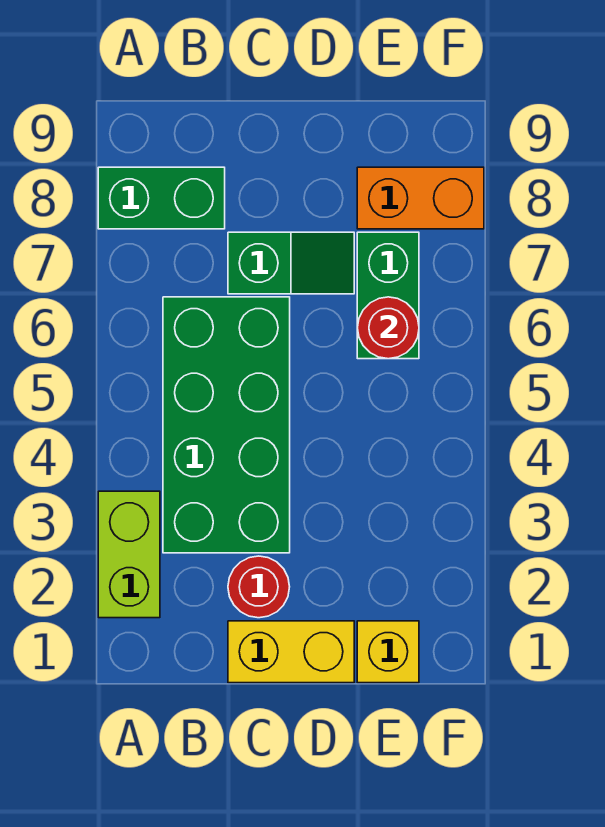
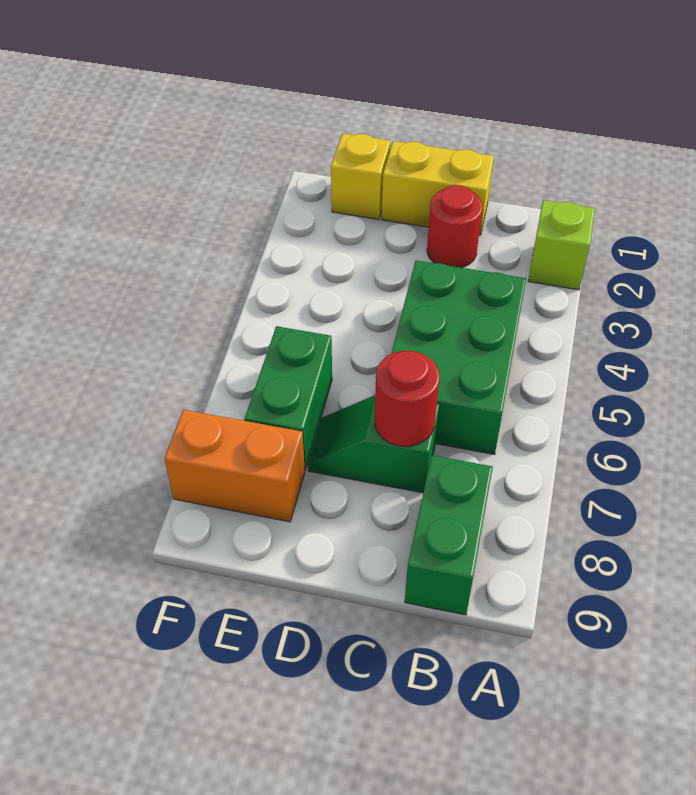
lime brick A2:A3 level 1 -> lime brick A2 level 1
green brick A8:B8 level 1 -> green brick B8:B9 level 1
green brick B3:C6 level 1 -> green brick B4:C6 level 1
red round brick E6 level 2 -> red round brick C7 level 2

